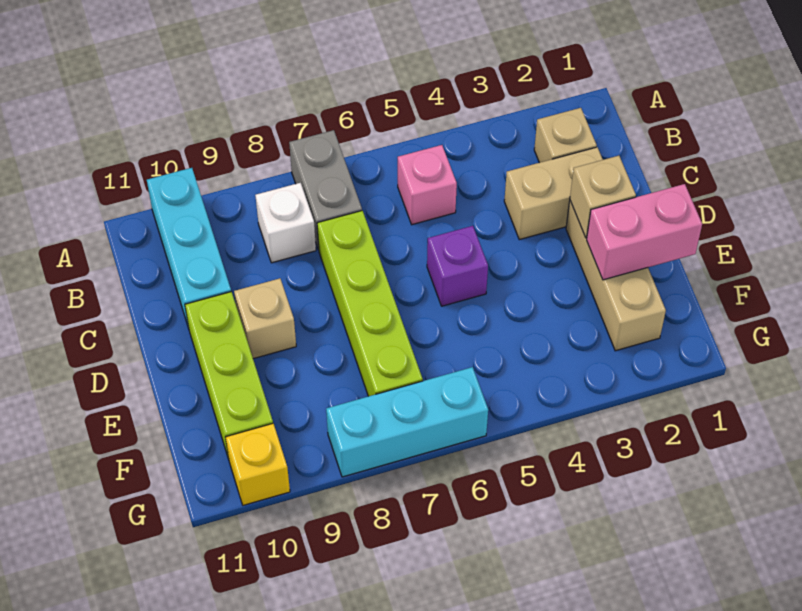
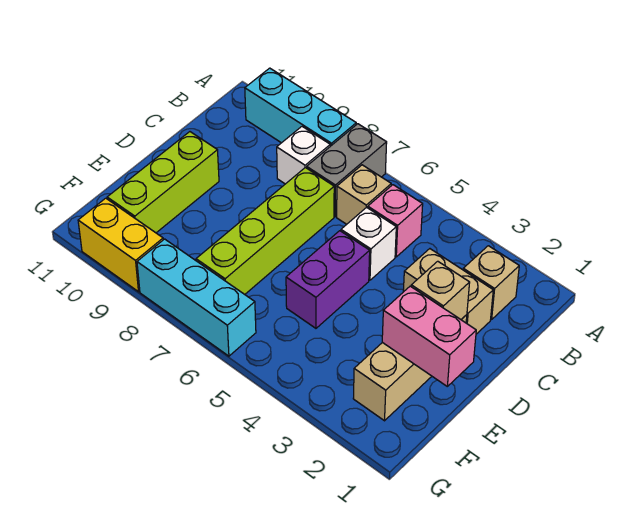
cyan brick A10:C10 level 1 -> cyan brick A8:A10 level 1
none -> white brick C5 level 1
purple brick D5 level 1 -> purple brick D5:E5 level 1
tan brick D9 level 1 -> tan brick B6 level 1
yellow brick G10 level 1 -> yellow brick G9:G10 level 1

